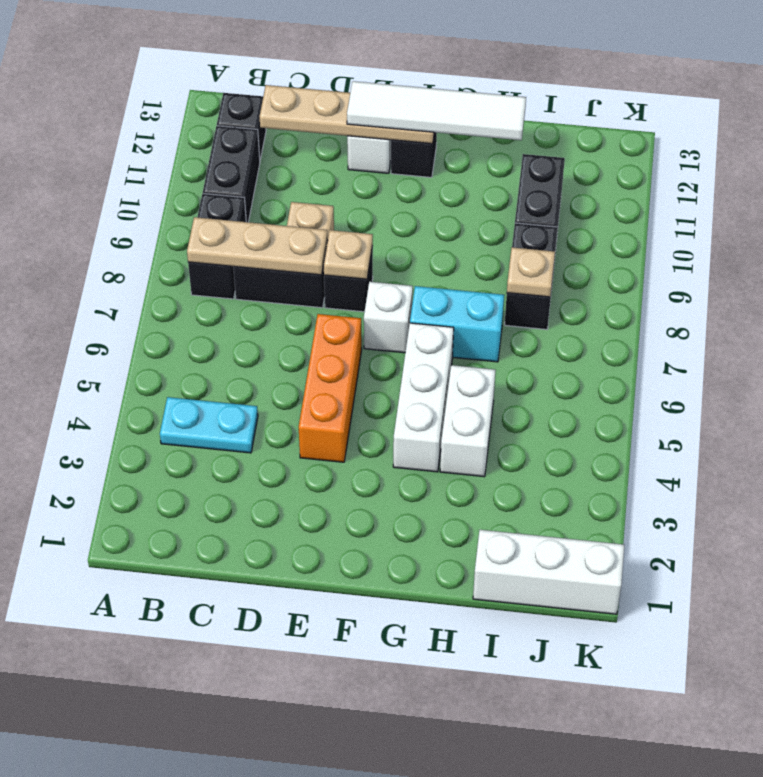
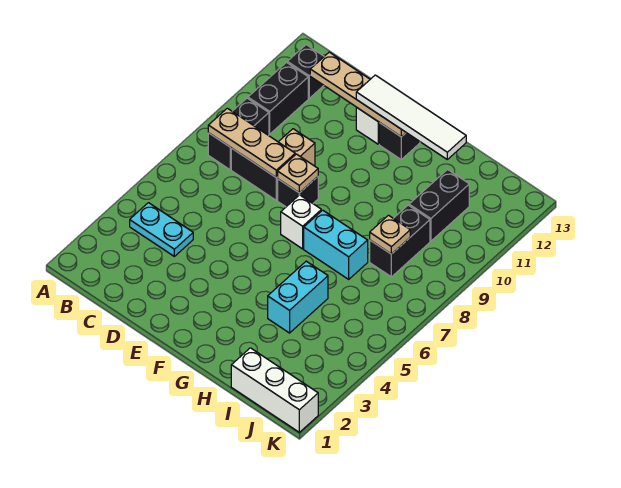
orange brick E4:E6 level 1 -> none
white brick G4:G6 level 1 -> none
white brick H4:H5 level 1 -> cyan brick H4:H5 level 1

